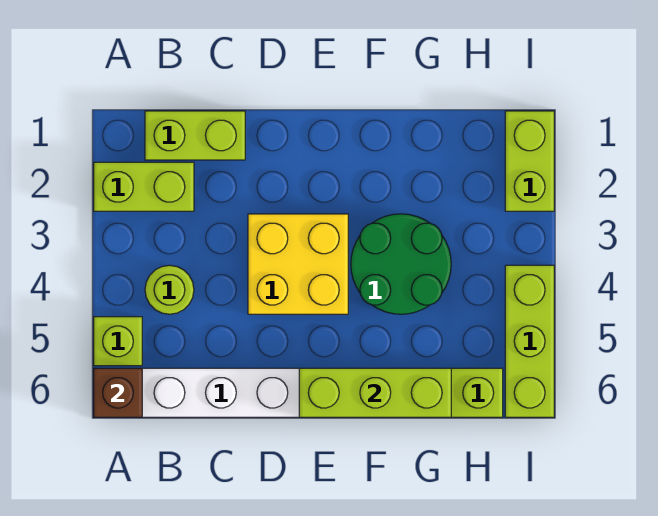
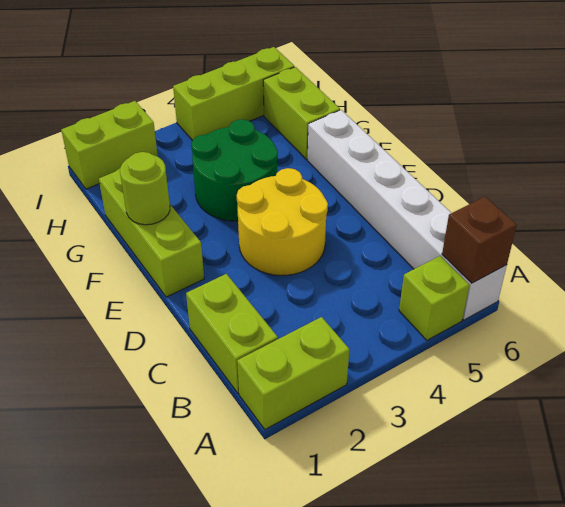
lime brick A2:B2 level 1 -> lime brick A1:A2 level 1
lime round brick B4 level 1 -> lime round brick F1 level 2
yellow brick D3:E4 level 1 -> yellow round brick D3:E4 level 1
lime brick E6:G6 level 2 -> lime brick E1:G1 level 1

